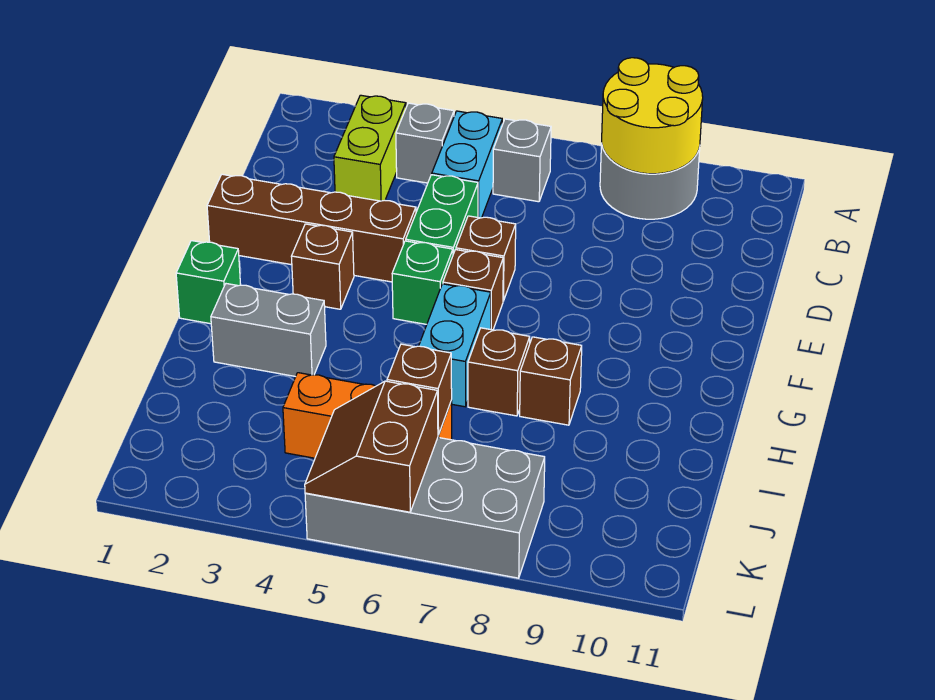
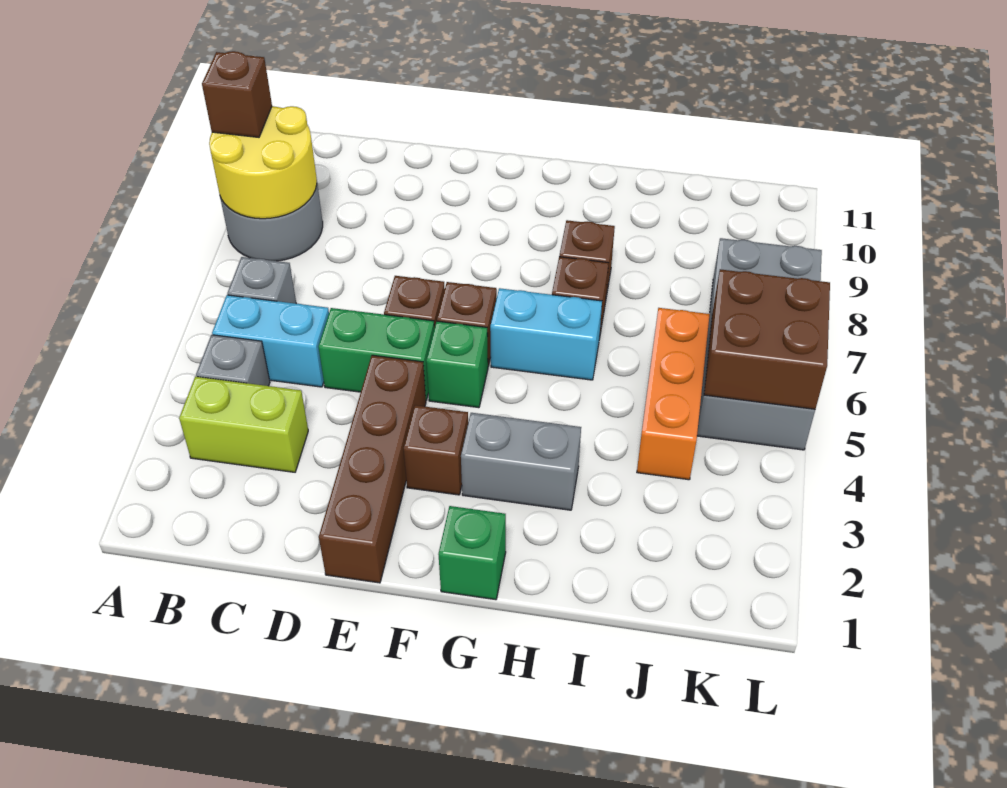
grey brick H2:H3 level 1 -> grey brick G3:H3 level 1
brown brick J6 level 2 -> brown brick A9 level 3
brown slope K5:L6 level 2 top 6 -> brown brick K5:L6 level 2

